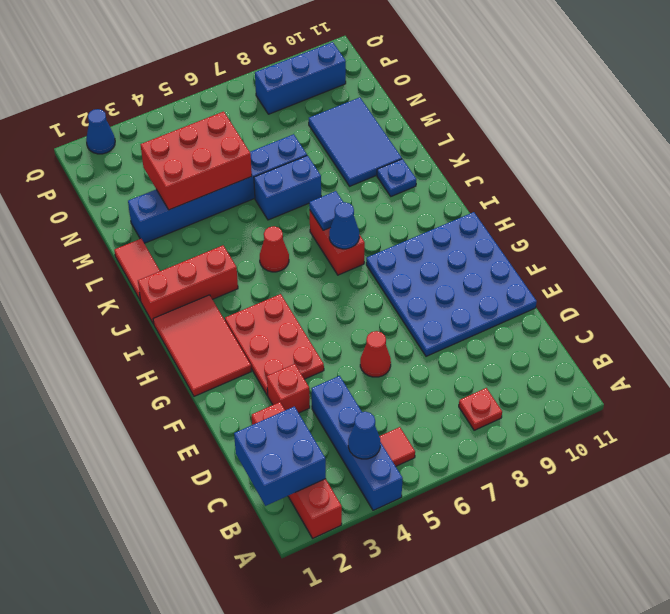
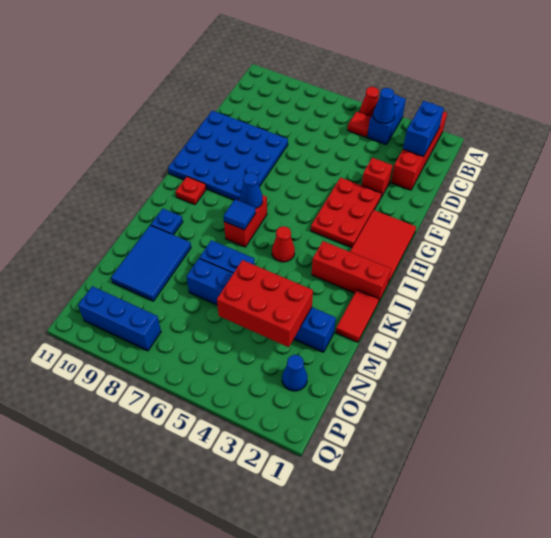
blue brick A4:D4 level 1 -> blue brick A4:B4 level 1
blue brick B1:C2 level 2 -> blue brick B2:C2 level 2
red plate B8 level 1 -> red plate I10 level 1
red cone E6 level 1 -> red cone A5 level 1
blue cone Q2 level 1 -> blue cone O2 level 1

